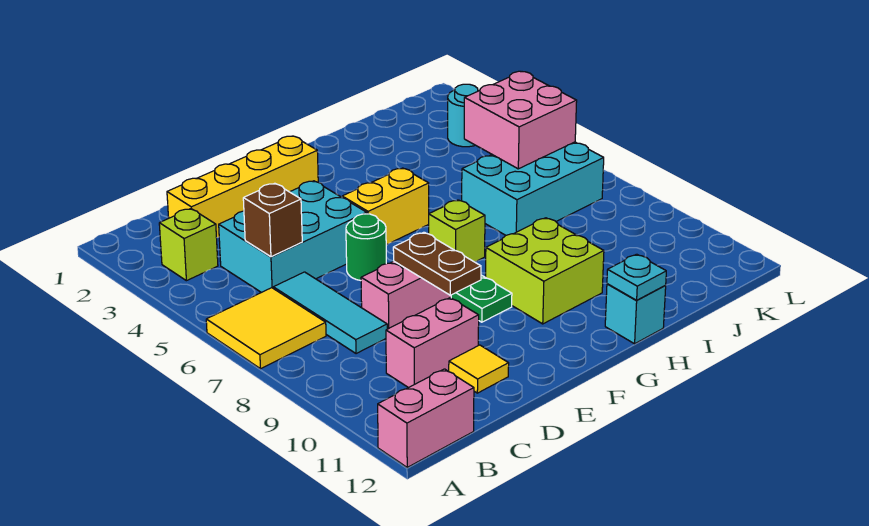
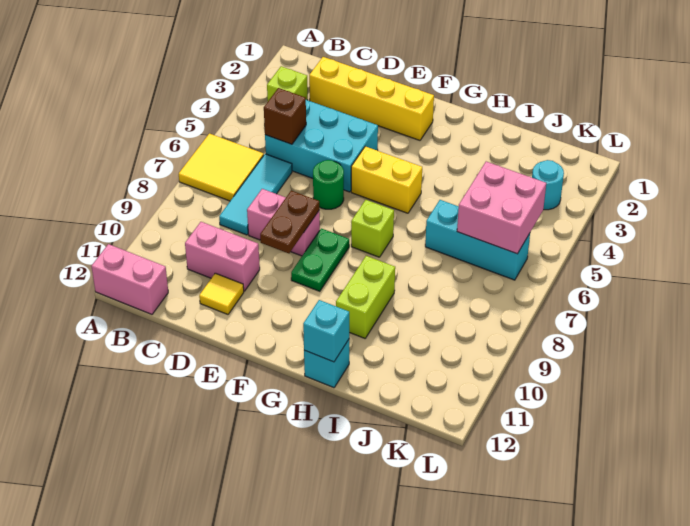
lime brick G9:H10 level 1 -> lime brick H9:H10 level 1
cyan plate H12 level 2 -> cyan brick H12 level 2
cyan brick I6:K7 level 1 -> cyan brick I6:K6 level 1

